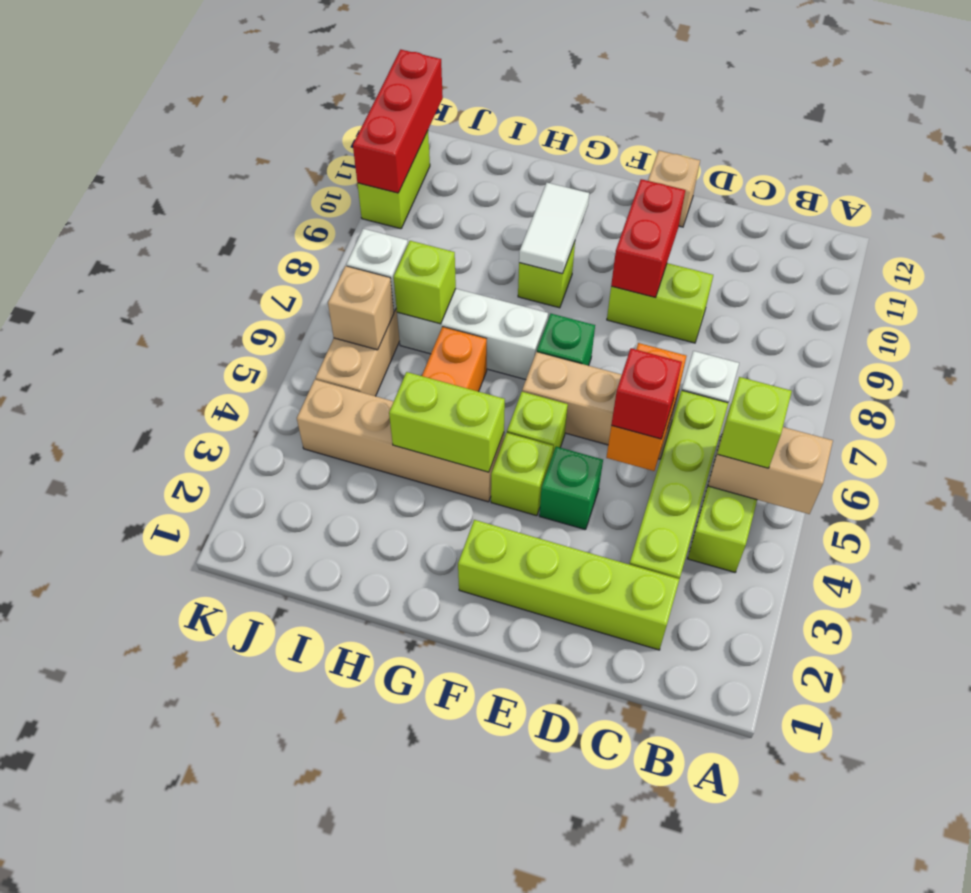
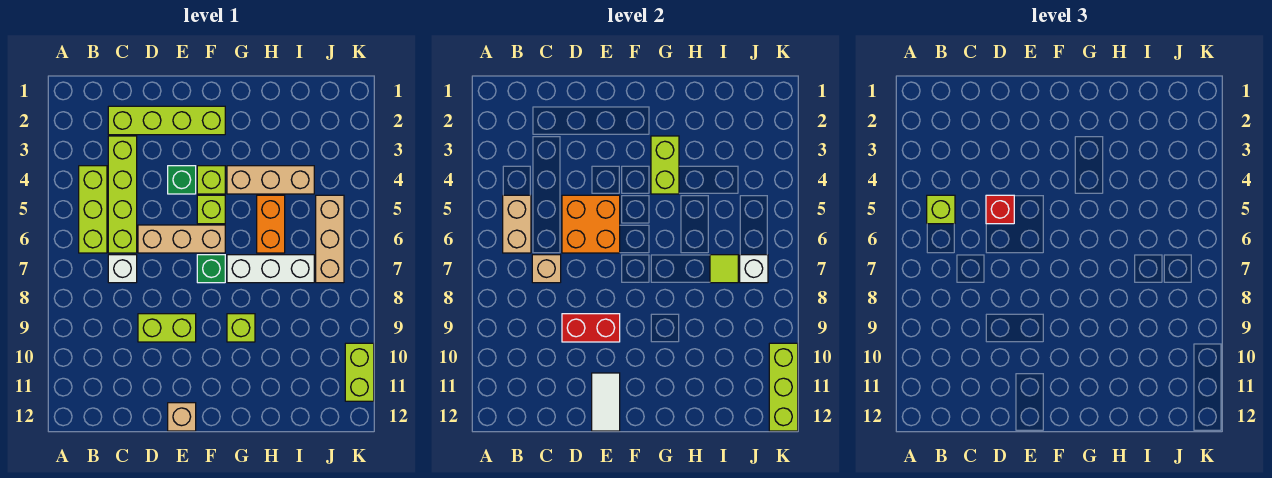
tan brick A5:B5 level 2 -> tan brick B5:B6 level 2
orange brick D5:D6 level 2 -> orange brick D5:E6 level 2
red brick E9:E10 level 2 -> red brick D9:E9 level 2
tan brick G4:J4 level 1 -> tan brick G4:I4 level 1
lime brick G4:H4 level 2 -> lime brick G3:G4 level 2
white tile G9:G10 level 2 -> white tile E11:E12 level 2
lime brick I7 level 2 -> lime tile I7 level 2
tan brick J6 level 2 -> tan brick C7 level 2
red brick K10:K12 level 2 -> lime brick K10:K12 level 2

